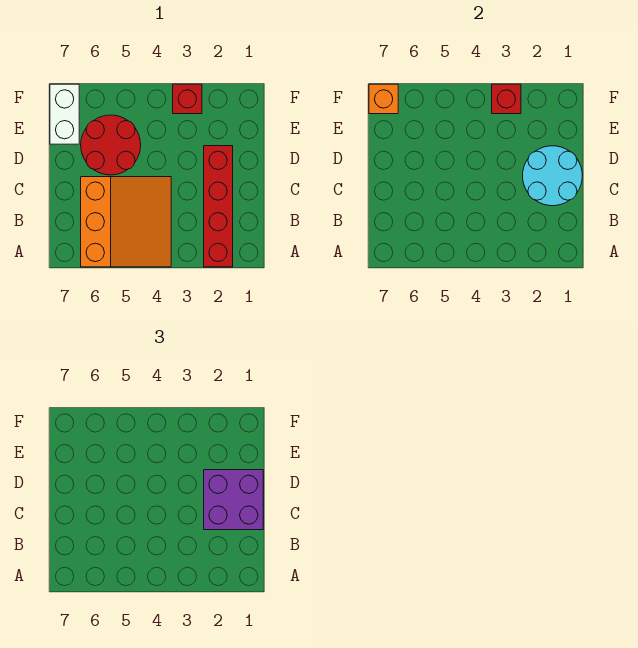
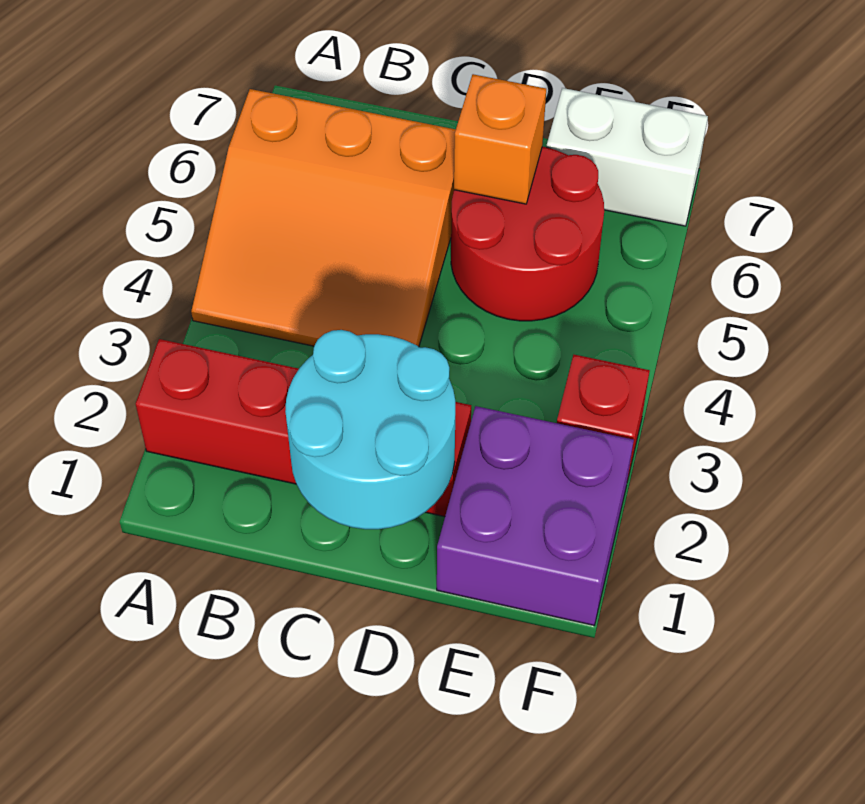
purple brick C1:D2 level 3 -> purple brick E1:F2 level 1
red brick F3 level 2 -> none
orange brick F7 level 2 -> orange brick D6 level 2

